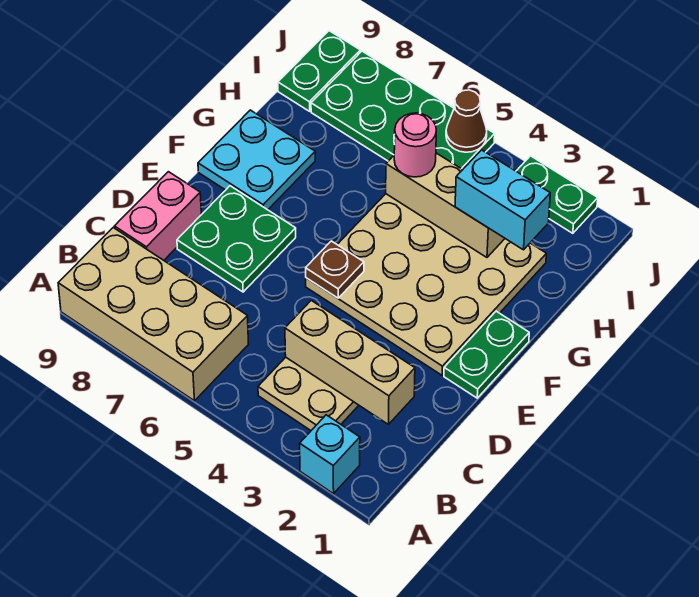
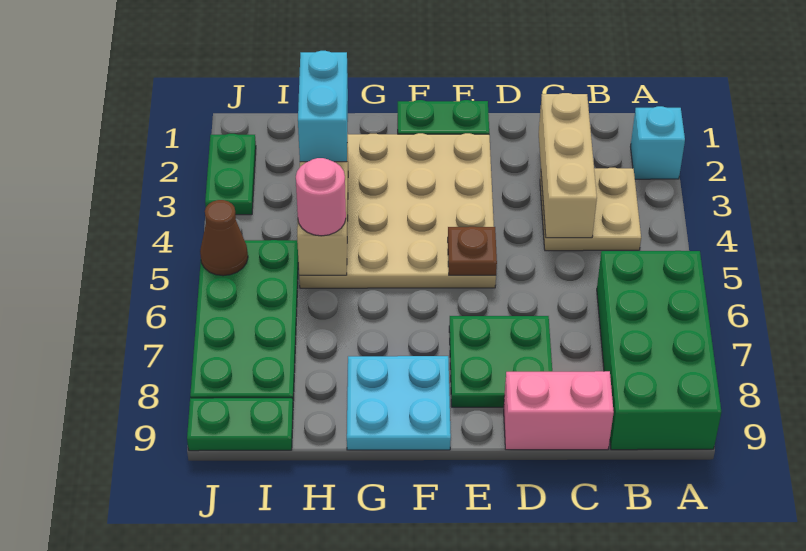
tan brick A6:B9 level 1 -> green brick A6:B9 level 1

